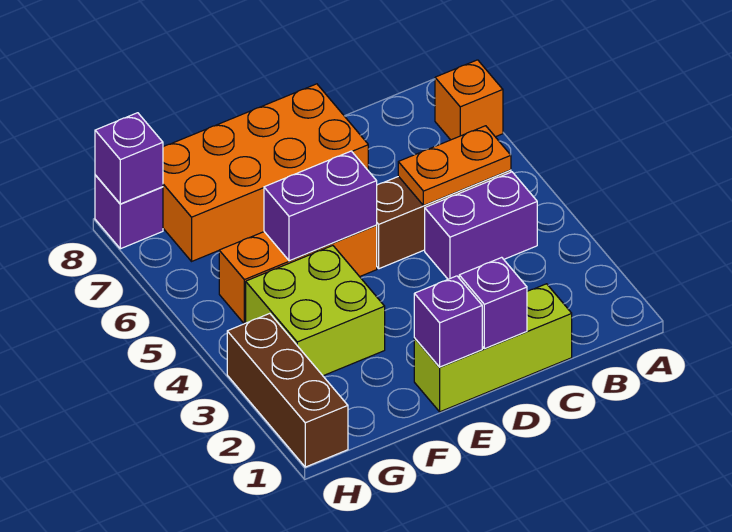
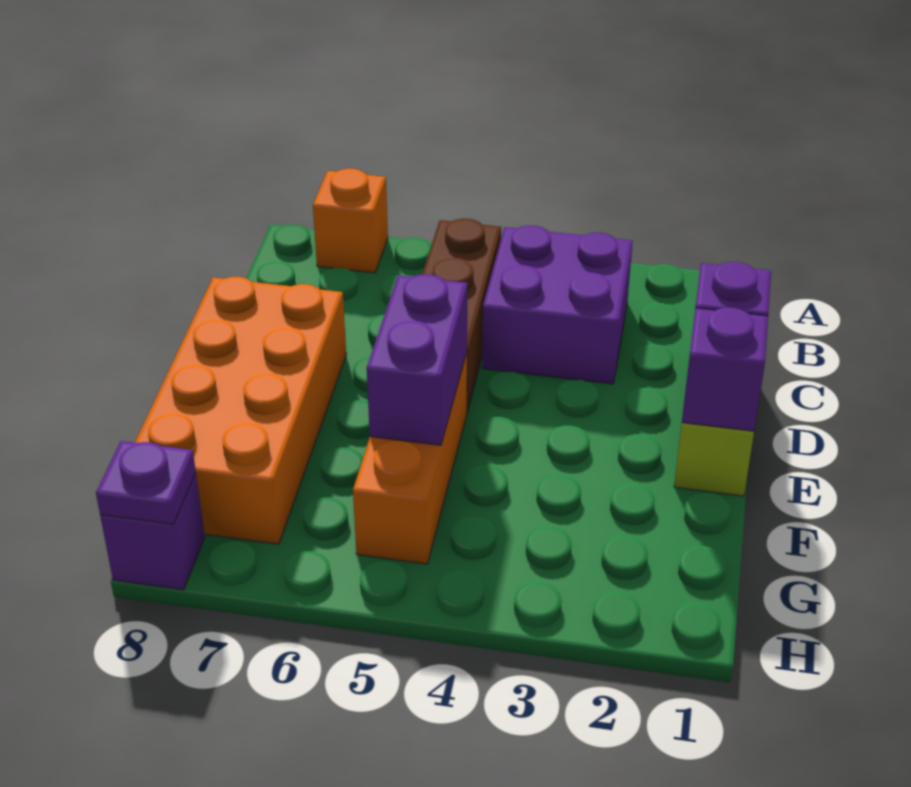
purple brick B4:C4 level 1 -> purple brick B3:C4 level 1
orange plate B5:C5 level 2 -> none
lime brick F3:G4 level 1 -> none
brown brick H1:H3 level 1 -> none
purple brick H8 level 2 -> purple plate H8 level 2

